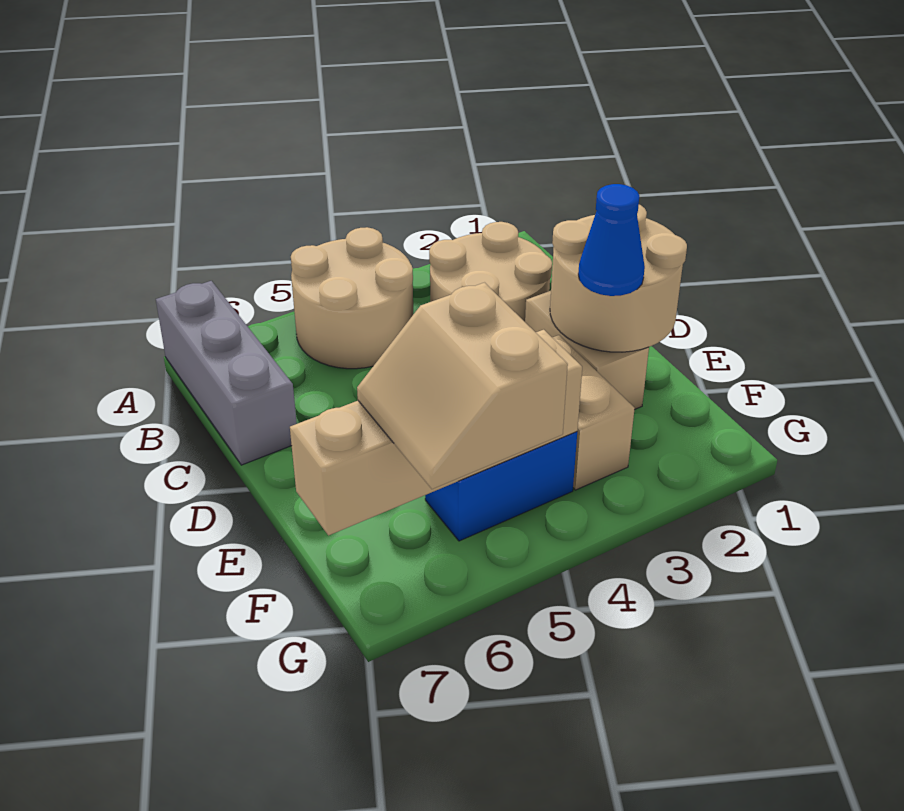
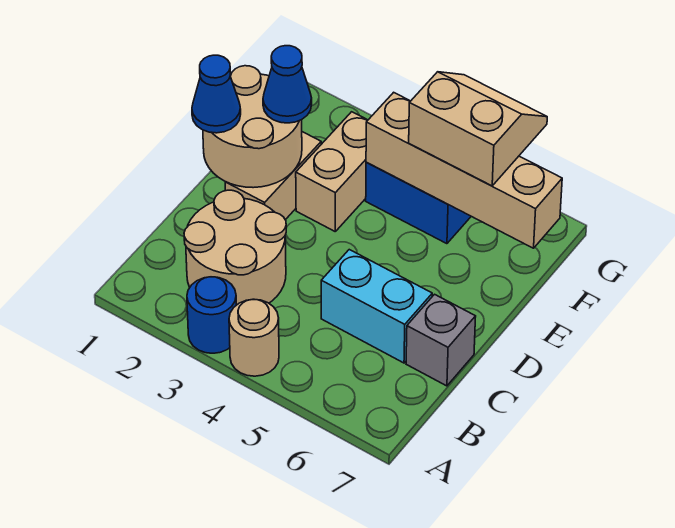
none -> blue round brick A3 level 1
tan round brick A4:B5 level 1 -> tan round brick A4 level 1
grey brick A7:C7 level 1 -> grey brick C7 level 1
none -> cyan brick C5:C6 level 1
none -> blue cone D1 level 3
tan slope F5:G6 level 3 top 5 -> tan slope F5:G6 level 3 top F

